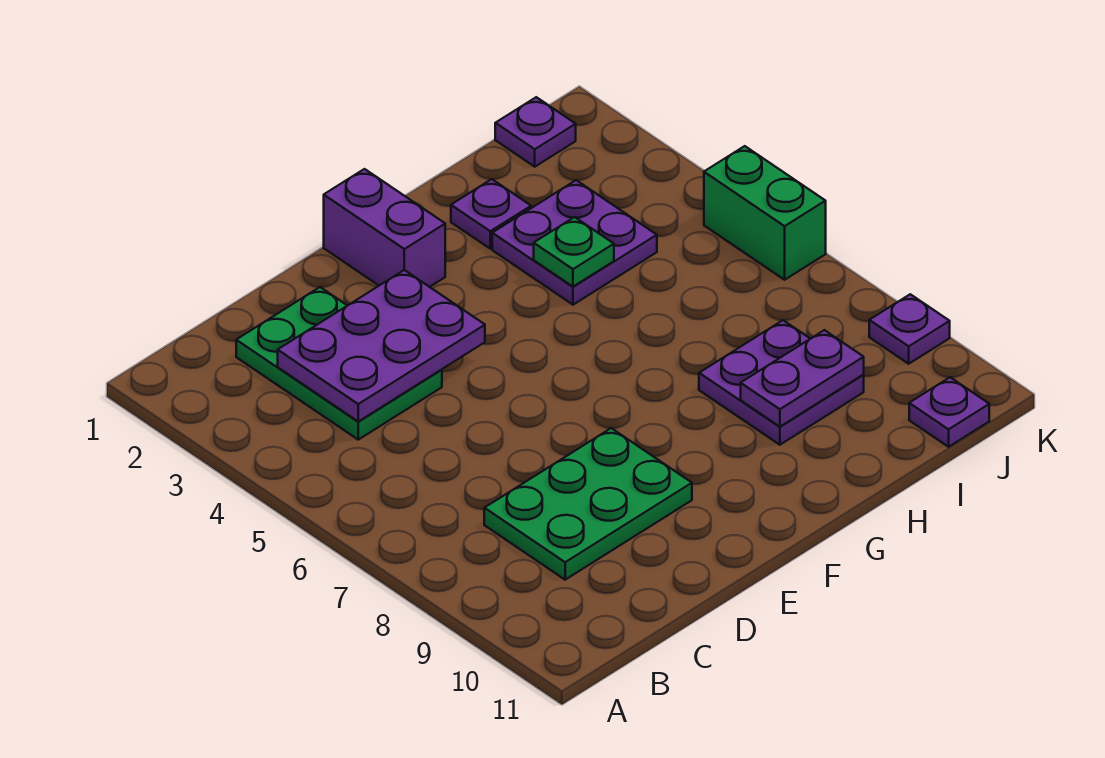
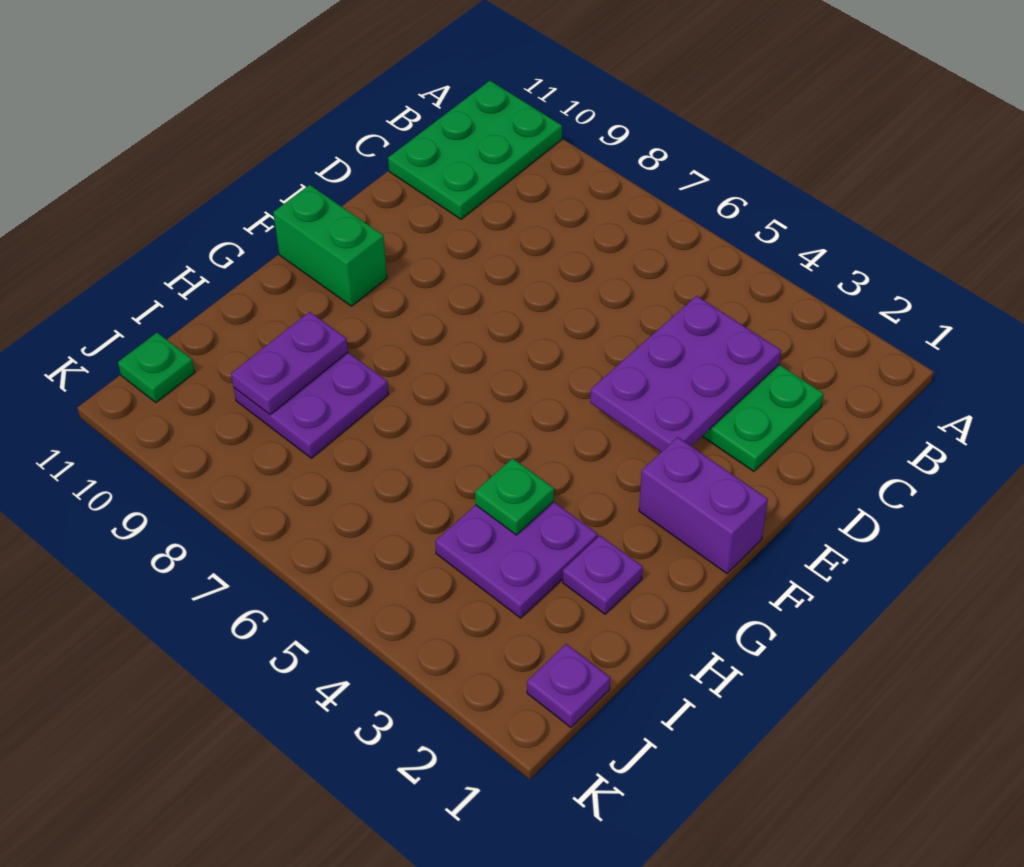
green plate C8:E9 level 1 -> green plate A10:C11 level 1
purple plate J11 level 1 -> green plate J11 level 1
green brick K5:K6 level 1 -> green brick F10:F11 level 1
purple plate K9 level 1 -> none

